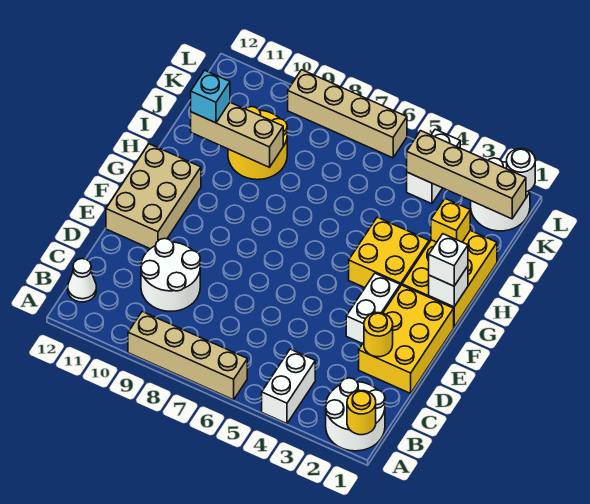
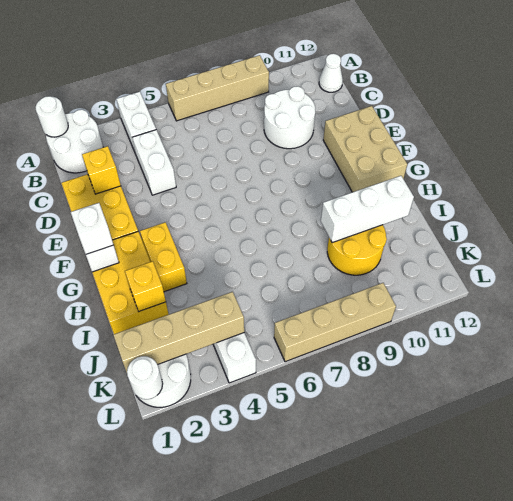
yellow round brick A1 level 2 -> white round brick A1 level 2
yellow round brick D2 level 2 -> yellow brick D2 level 2
white brick E3:F3 level 1 -> white brick C4:D4 level 1
yellow brick G3:H4 level 1 -> yellow brick G3:H3 level 1
tan brick I9:I11 level 2 -> white brick I9:I11 level 2
cyan brick I11 level 3 -> none

